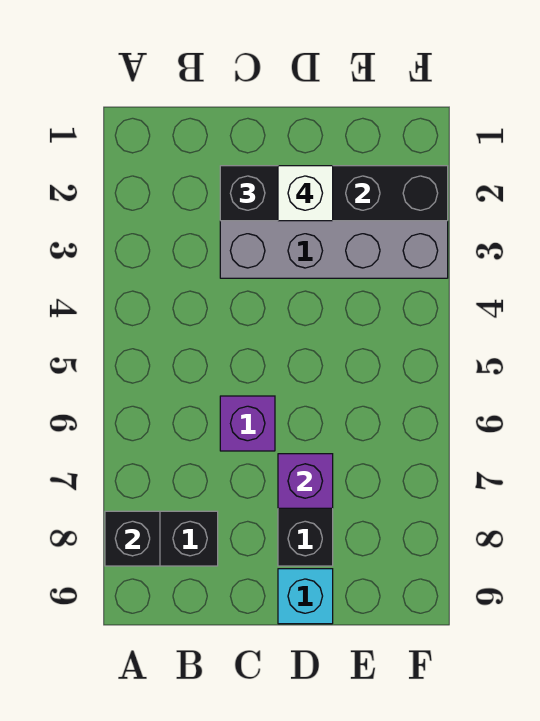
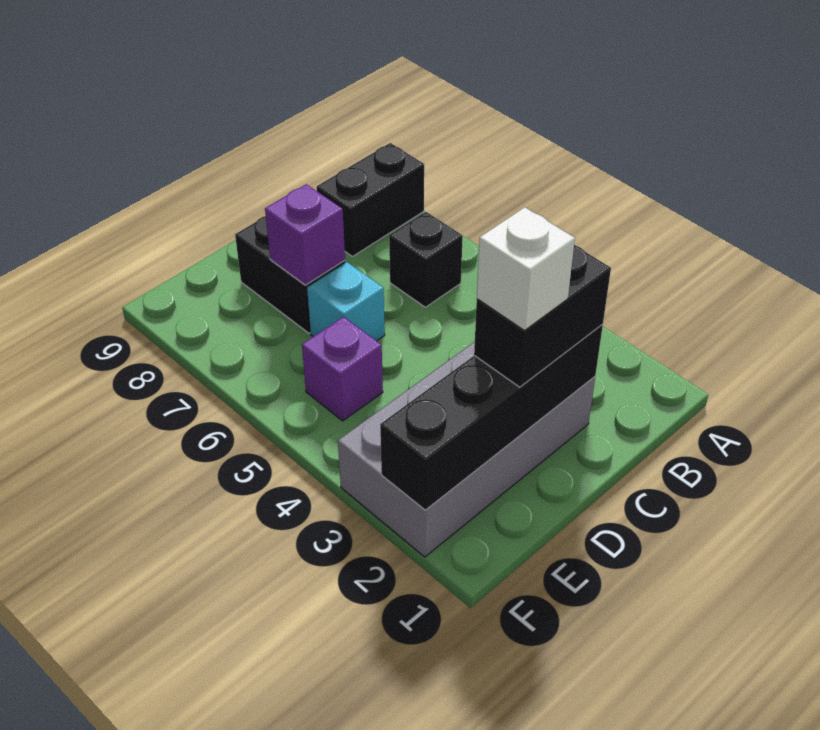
black brick A8 level 2 -> black brick B6 level 1
purple brick C6 level 1 -> purple brick E5 level 1
cyan brick D9 level 1 -> cyan brick D6 level 1

